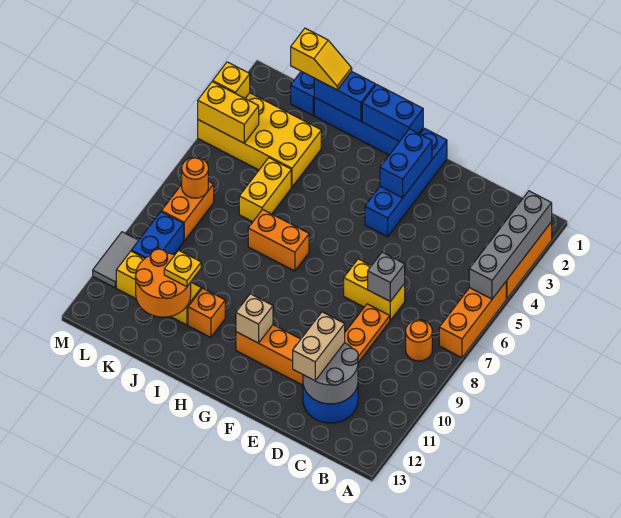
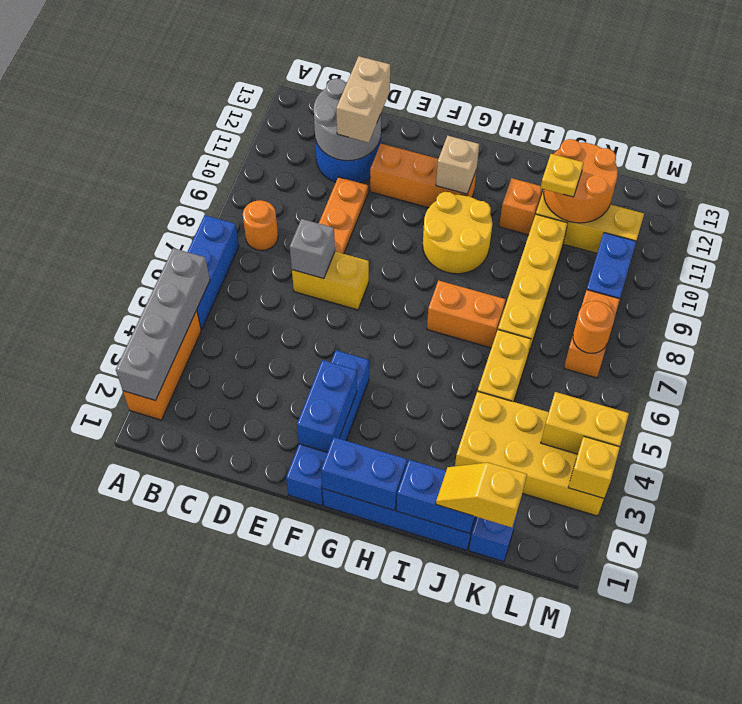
orange brick A5:A7 level 1 -> blue brick A5:A7 level 1
none -> yellow round brick G9:H10 level 1
none -> yellow brick J7:J10 level 1
grey tile M10:M11 level 1 -> none

